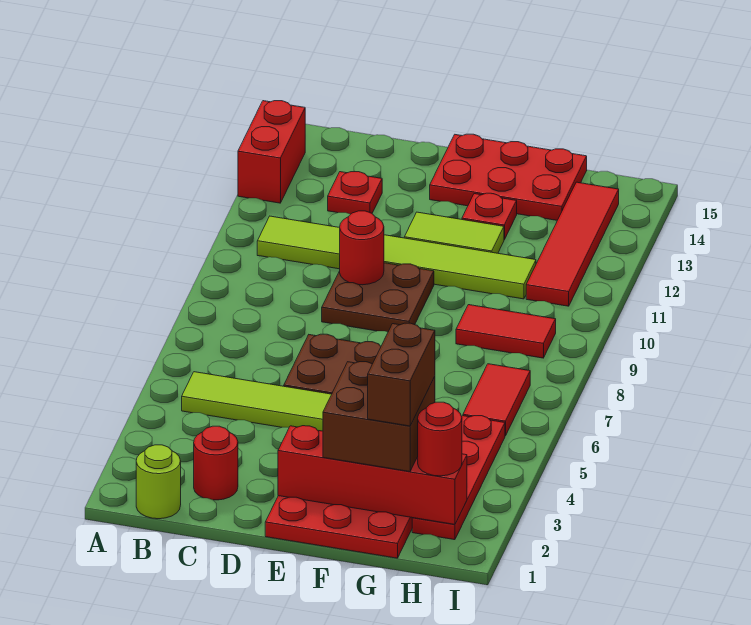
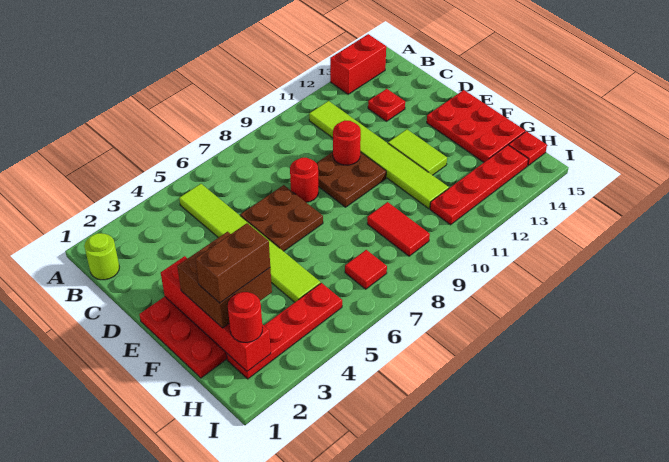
red round brick C2 level 1 -> red round brick D8 level 1
red plate F13 level 1 -> red plate H15 level 1
red tile H6:H7 level 1 -> red tile H7 level 1
red tile H11:H14 level 1 -> red plate H11:H14 level 1

